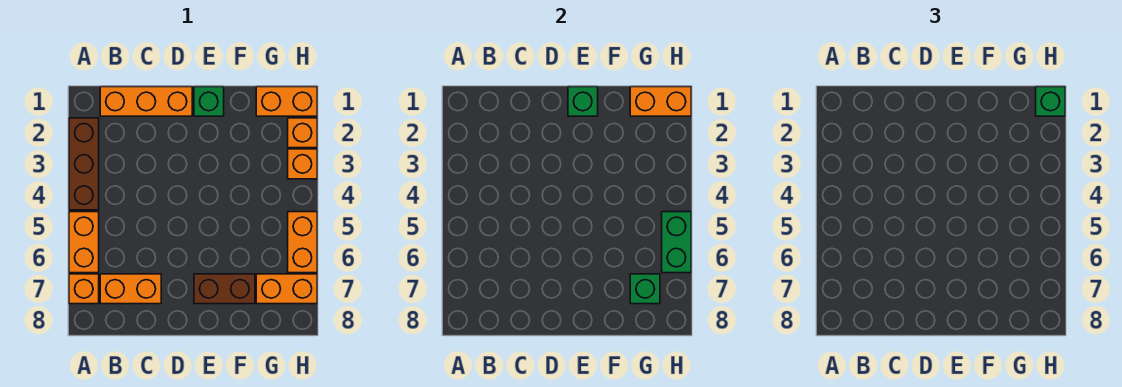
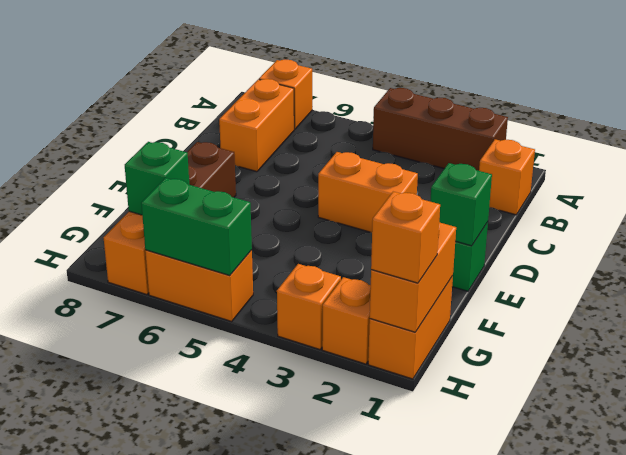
orange brick A5:A6 level 1 -> orange brick D3:D4 level 1
orange brick B1:D1 level 1 -> orange brick B1 level 1
green brick H1 level 3 -> orange brick H1 level 3

